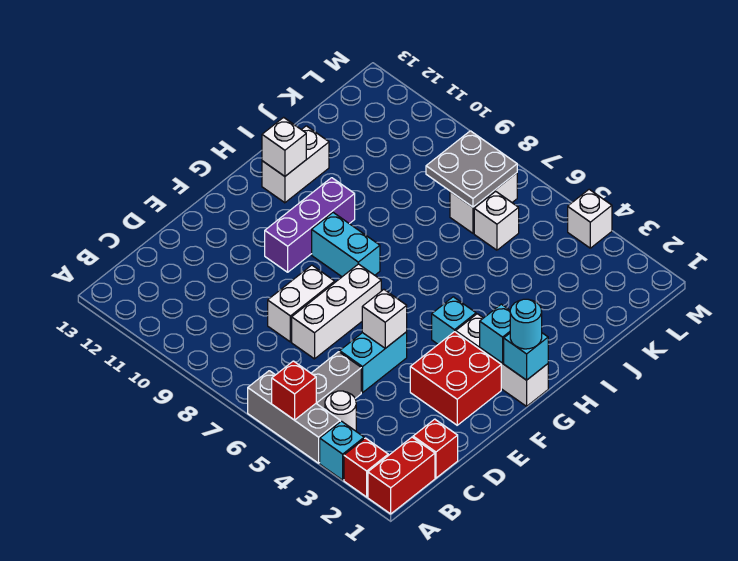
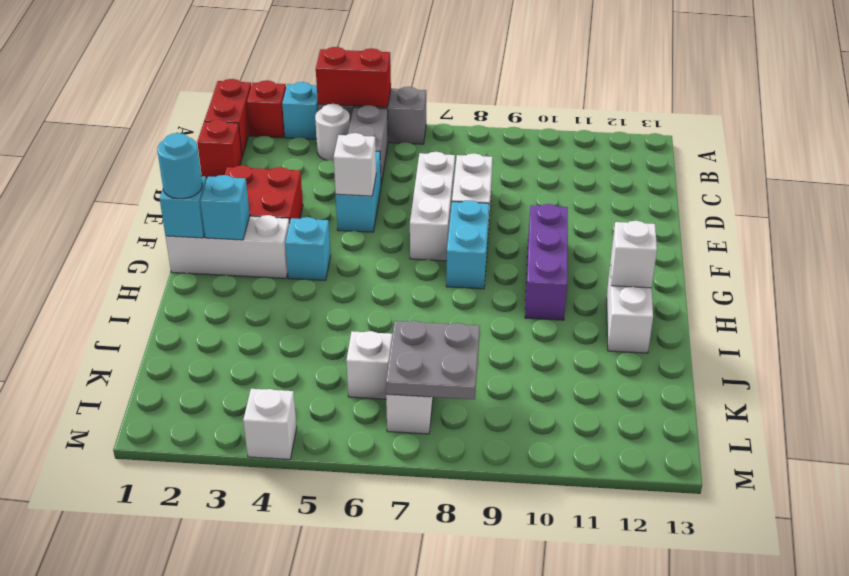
red brick A5 level 2 -> red brick A4:A5 level 2
cyan brick G8:G9 level 1 -> cyan brick F8:G8 level 1

